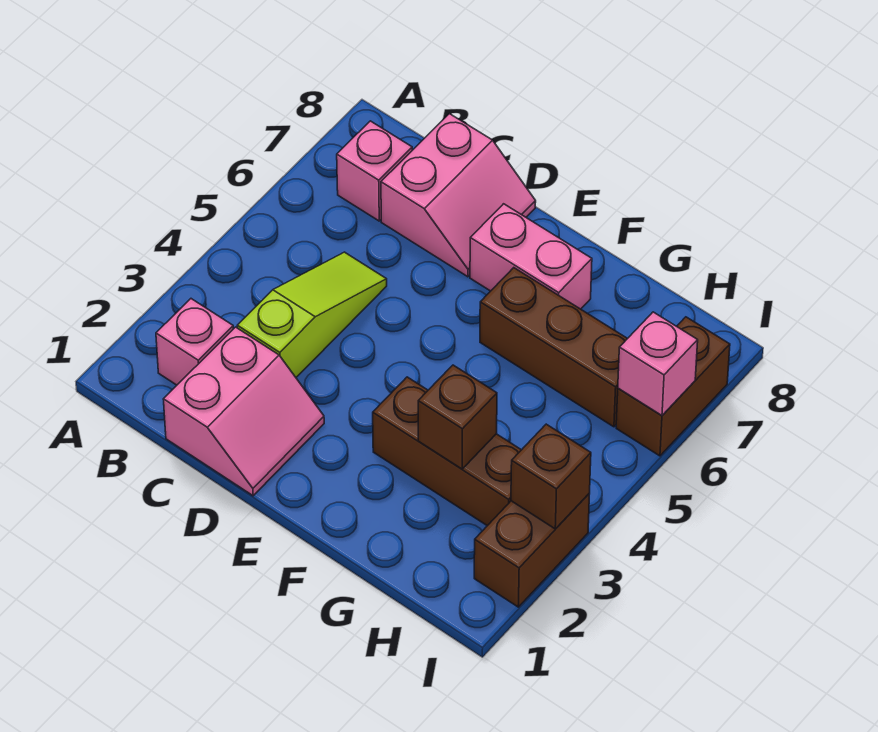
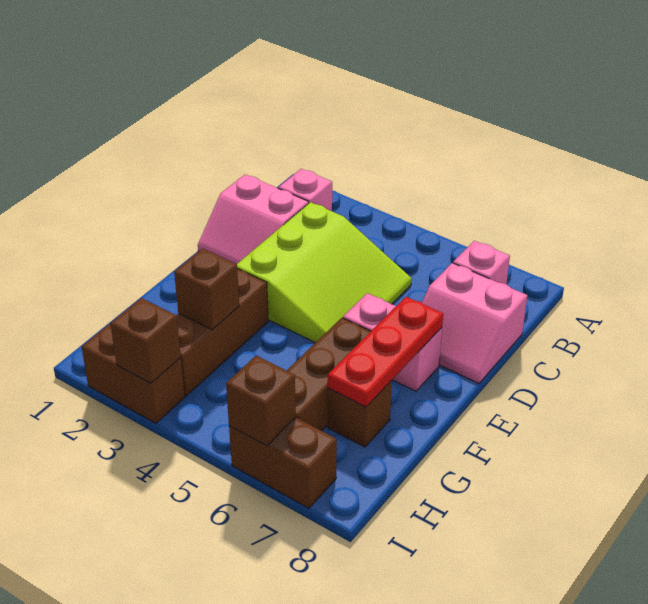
lime slope C3:C5 level 1 top 3 -> lime slope C3:E5 level 1 top 3
pink brick E7:F7 level 1 -> pink brick E6:E7 level 1
none -> red plate E7:G7 level 2
none -> brown brick G7 level 1
pink brick I6 level 2 -> brown brick I6 level 2

